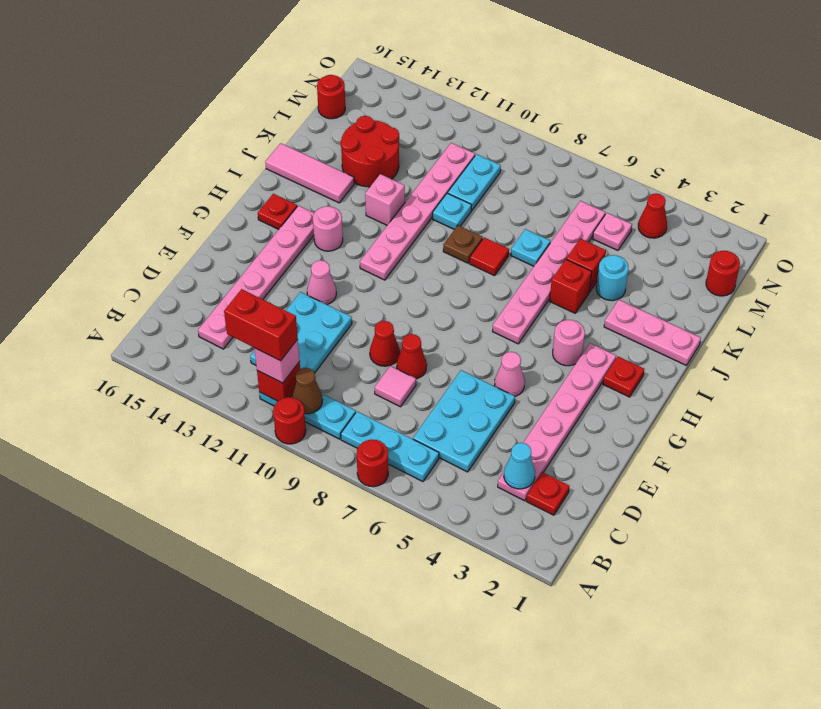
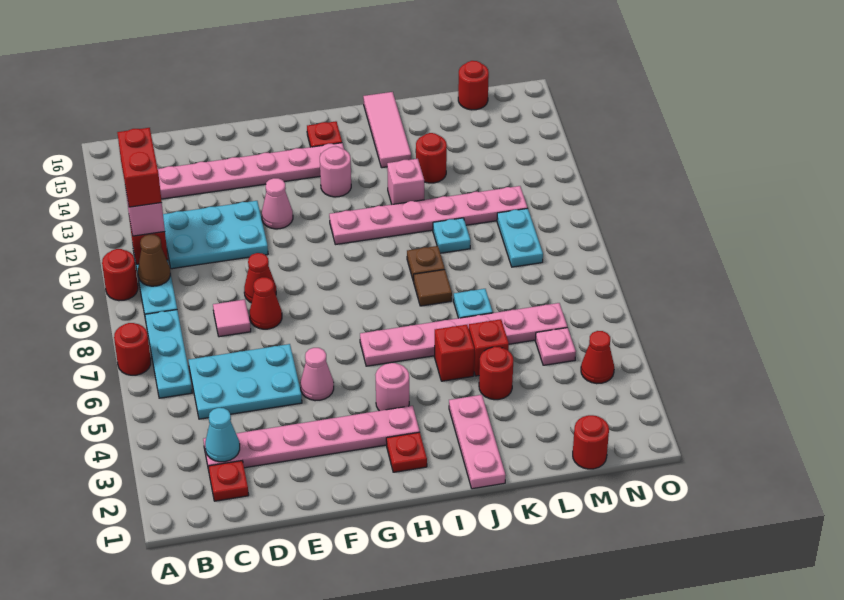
red tile J8 level 1 -> brown tile J8 level 1
cyan round brick K4 level 1 -> red round brick K4 level 1
red round brick K13:L14 level 1 -> red round brick K13 level 1
cyan plate L10:M10 level 1 -> cyan plate M9:M10 level 1

